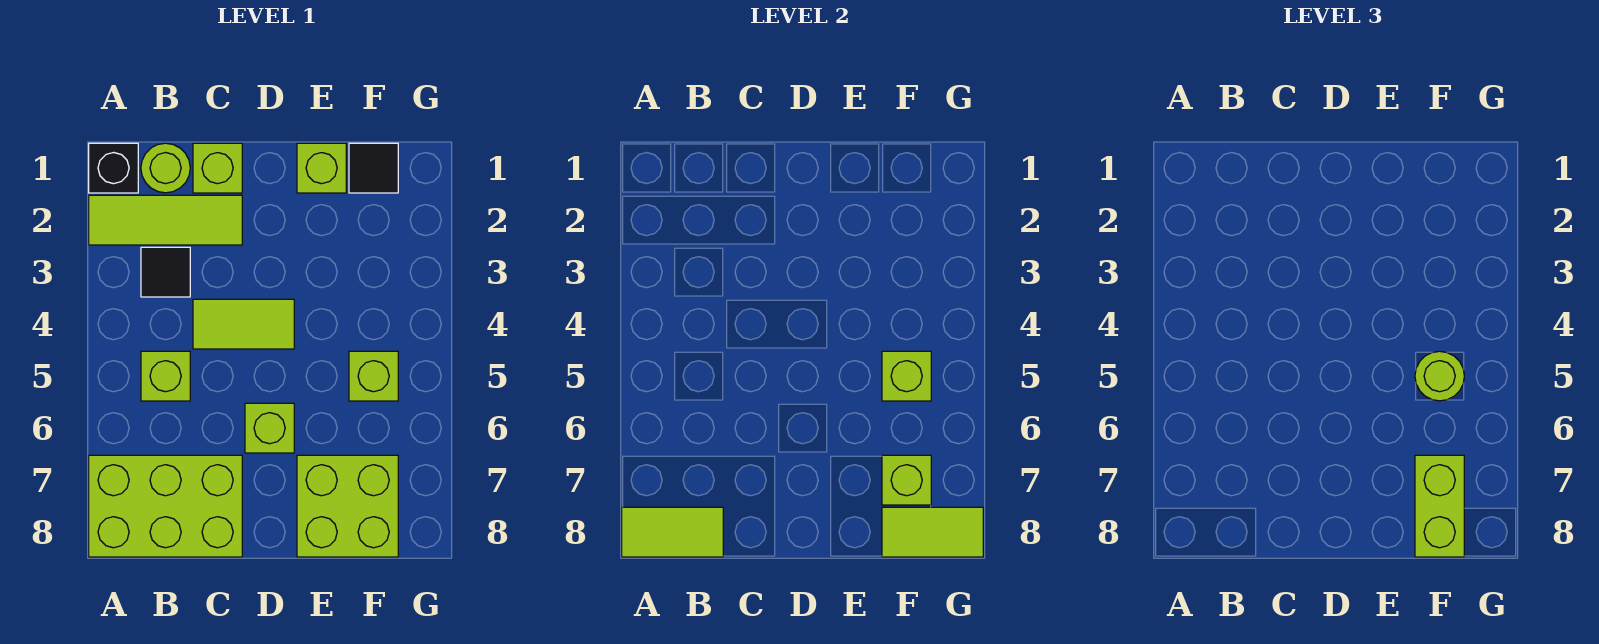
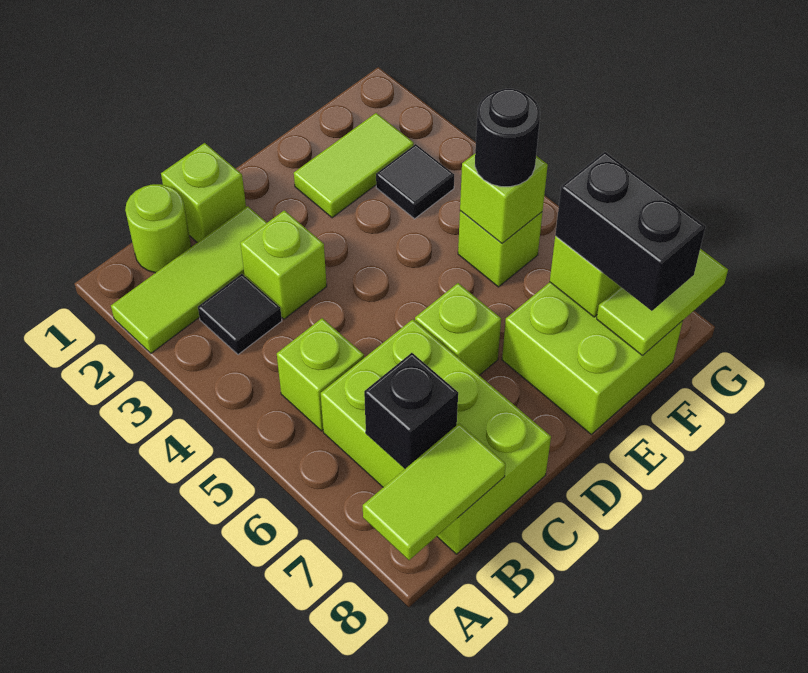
black brick A1 level 1 -> black brick B7 level 2
lime brick A7:C8 level 1 -> lime brick B6:C8 level 1
lime tile C4:D4 level 1 -> lime tile E2:F2 level 1
lime brick E1 level 1 -> lime brick C3 level 1
black tile F1 level 1 -> black tile F3 level 1
lime round brick F5 level 3 -> black round brick F5 level 3
lime brick F7:F8 level 3 -> black brick F7:F8 level 3

